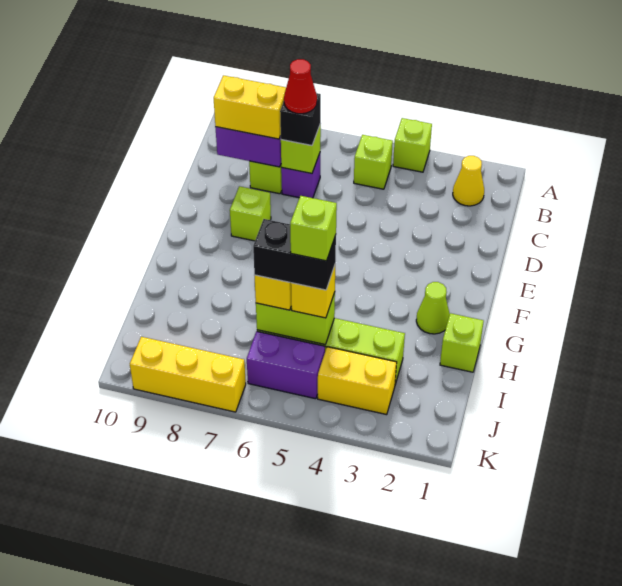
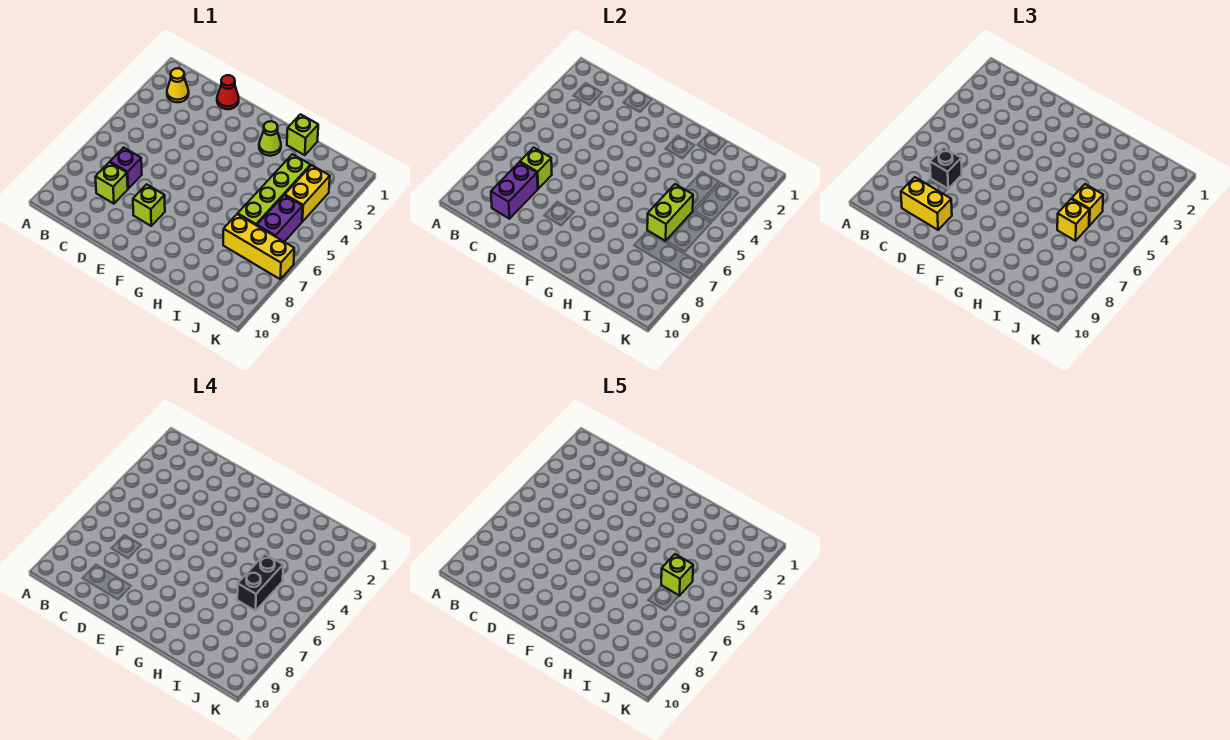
lime brick A4 level 1 -> none
lime brick B5 level 1 -> none
red cone C7 level 4 -> red cone D1 level 1
yellow brick C8:C9 level 3 -> yellow brick C9:D9 level 3
yellow brick K7:K9 level 1 -> yellow brick I7:K7 level 1

